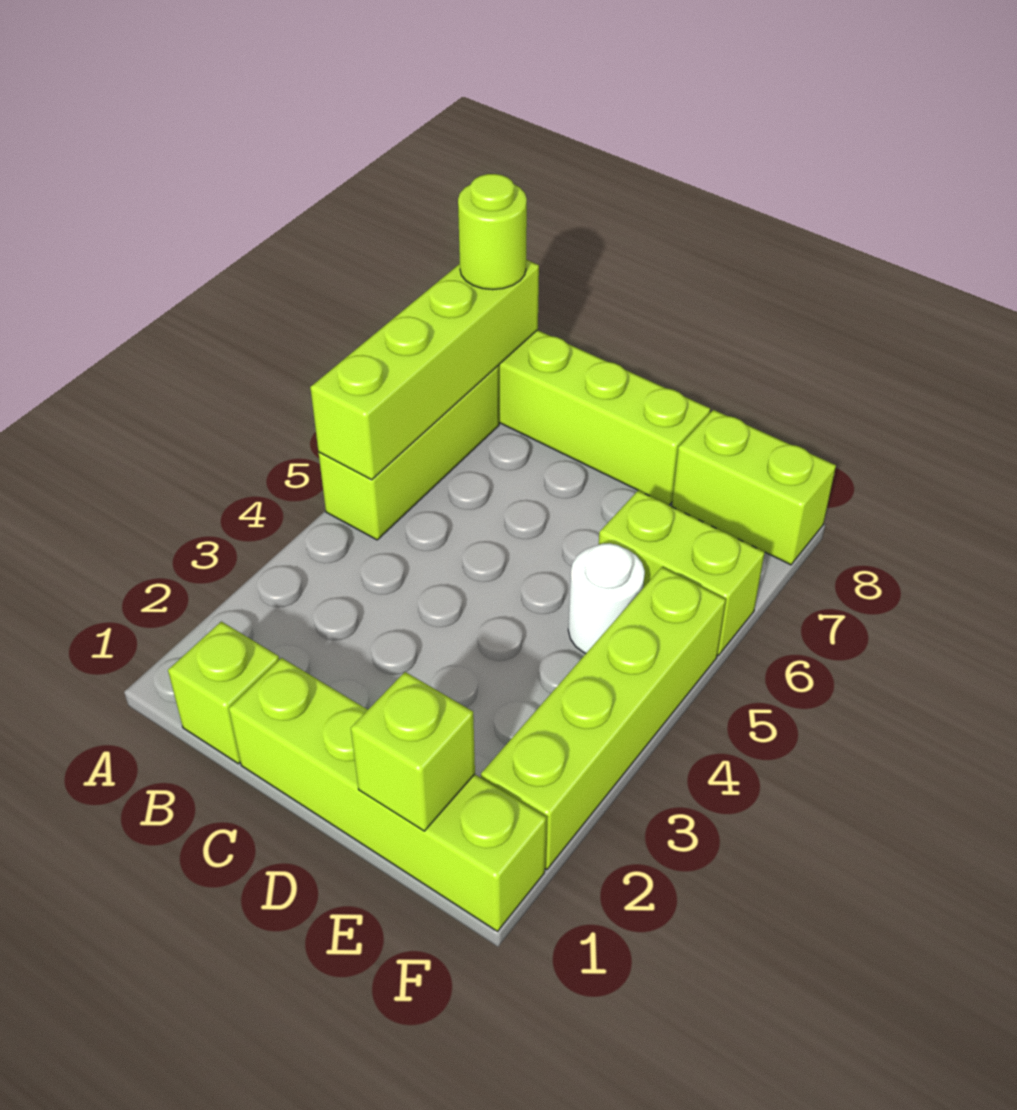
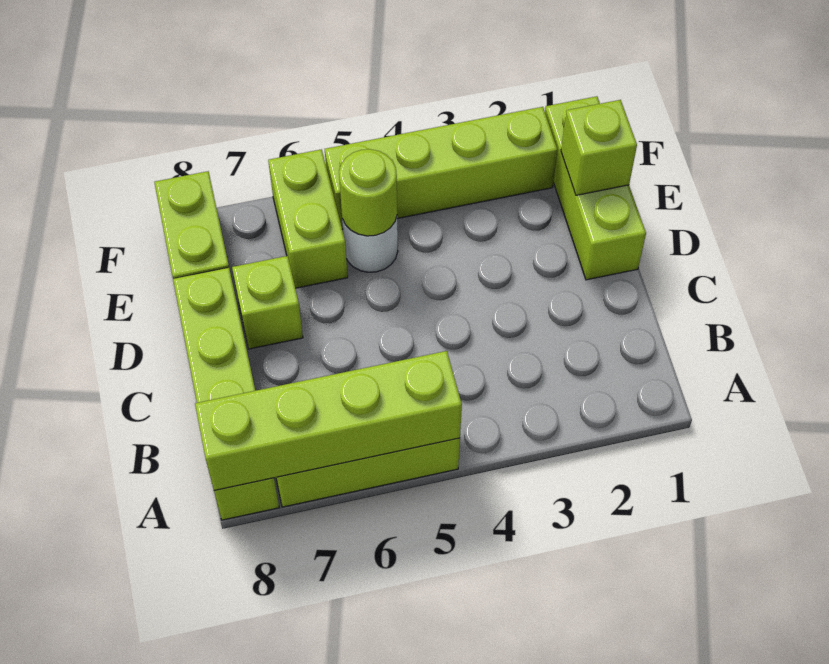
lime round brick A8 level 3 -> lime round brick E5 level 2
lime brick B1 level 1 -> lime brick D7 level 1
lime brick C1:F1 level 1 -> lime brick D1:F1 level 1

